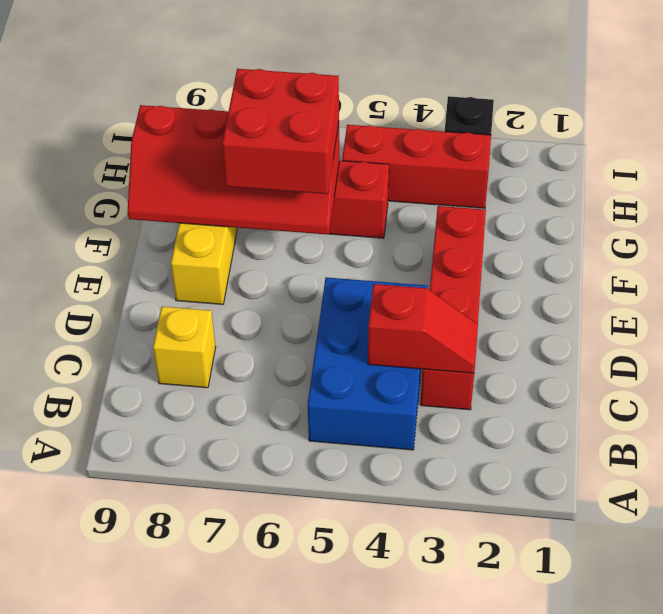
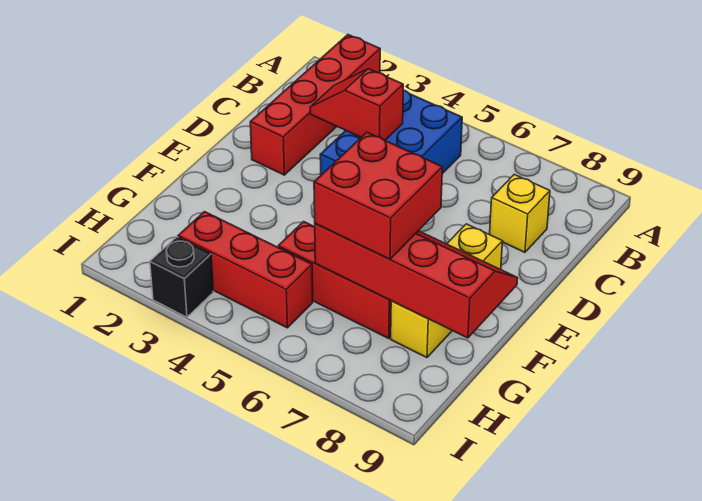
red brick C3:F3 level 1 -> red brick A2:D2 level 1

